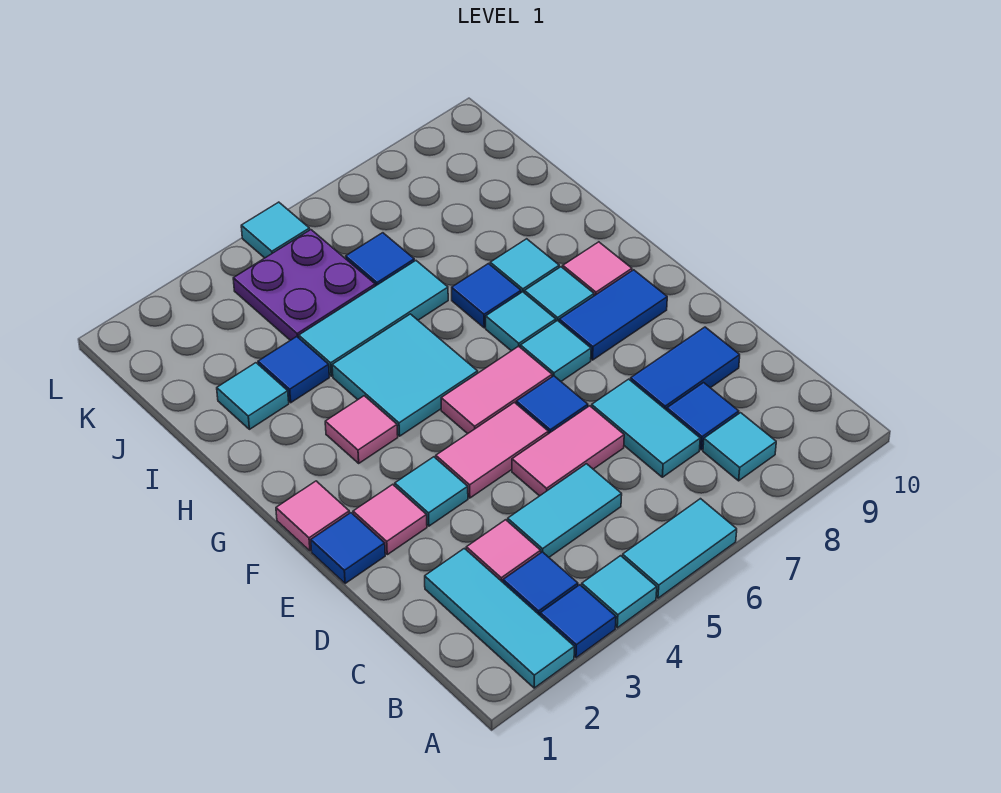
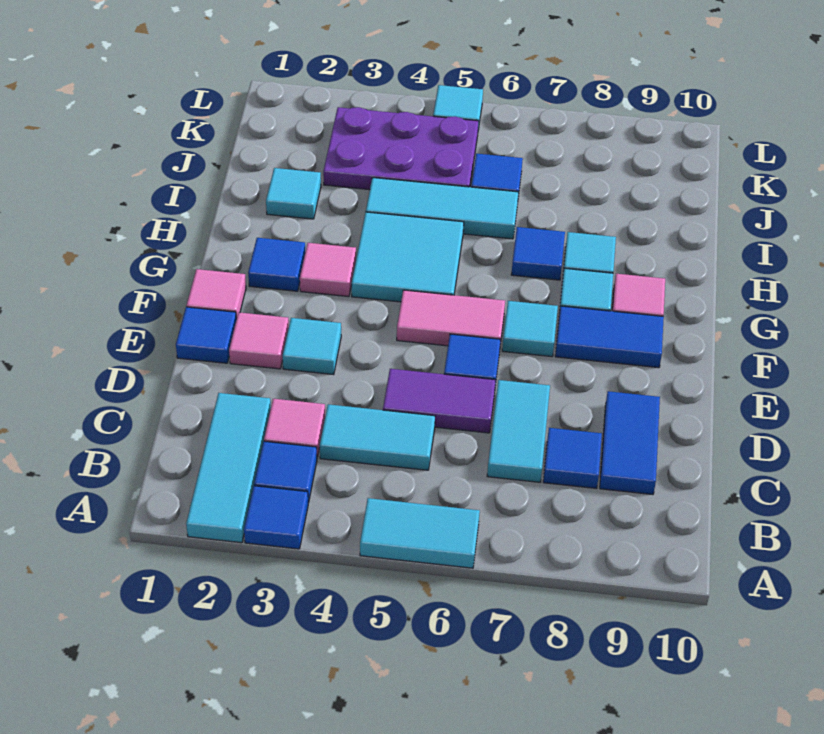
cyan tile A4 level 1 -> none
cyan tile B8 level 1 -> none
pink tile D5:D6 level 1 -> purple tile D5:D6 level 1
blue tile D8:D9 level 1 -> blue tile C9:D9 level 1
pink tile E4:E5 level 1 -> none
cyan tile G7 level 1 -> none
blue tile I3 level 1 -> blue tile G2 level 1
purple plate J4:K5 level 1 -> purple plate J3:K5 level 1

